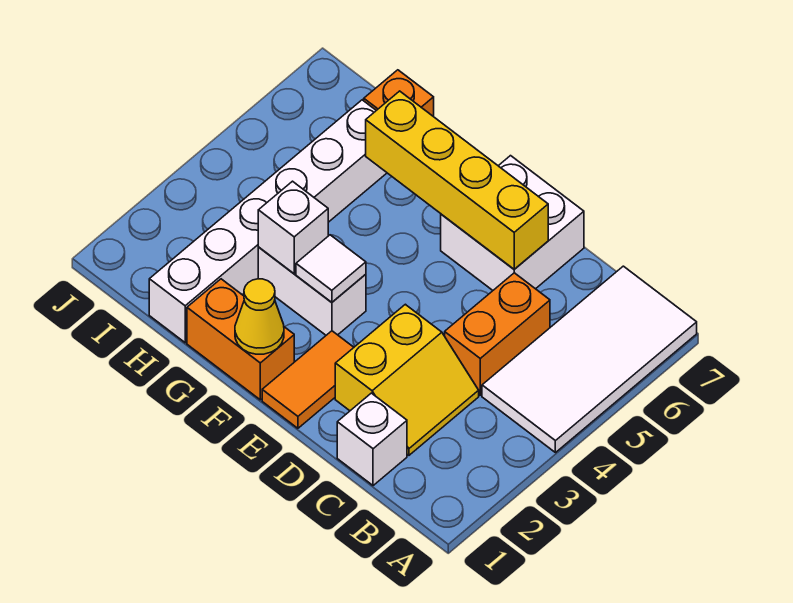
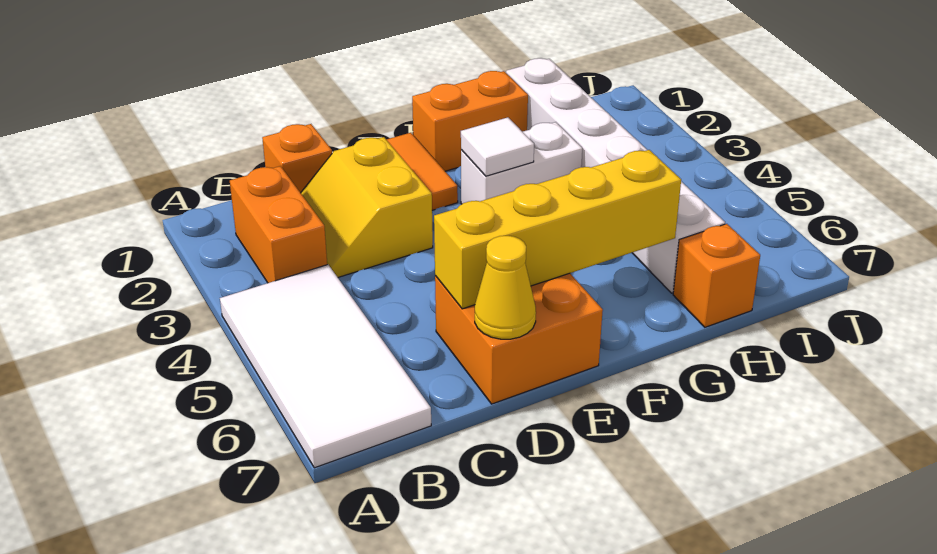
white brick C1 level 1 -> orange brick C1 level 1
orange brick C4:C5 level 1 -> orange brick B2:B3 level 1
white brick D6:E7 level 1 -> orange brick D6:E7 level 1
yellow cone F1 level 2 -> yellow cone D7 level 2
white brick G3 level 2 -> none

